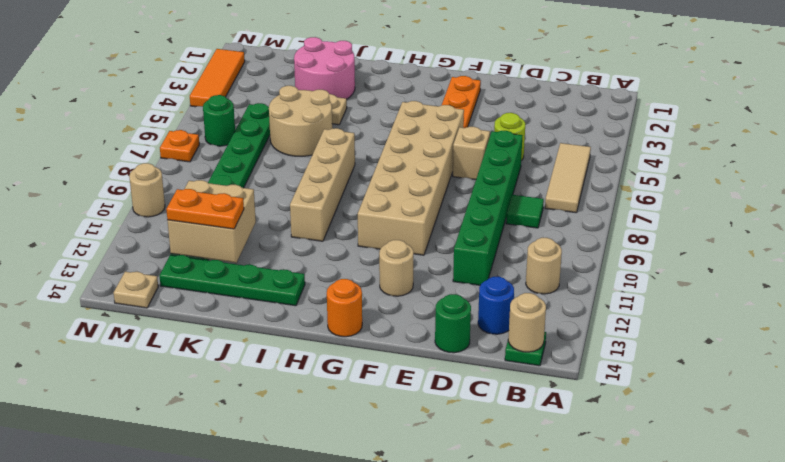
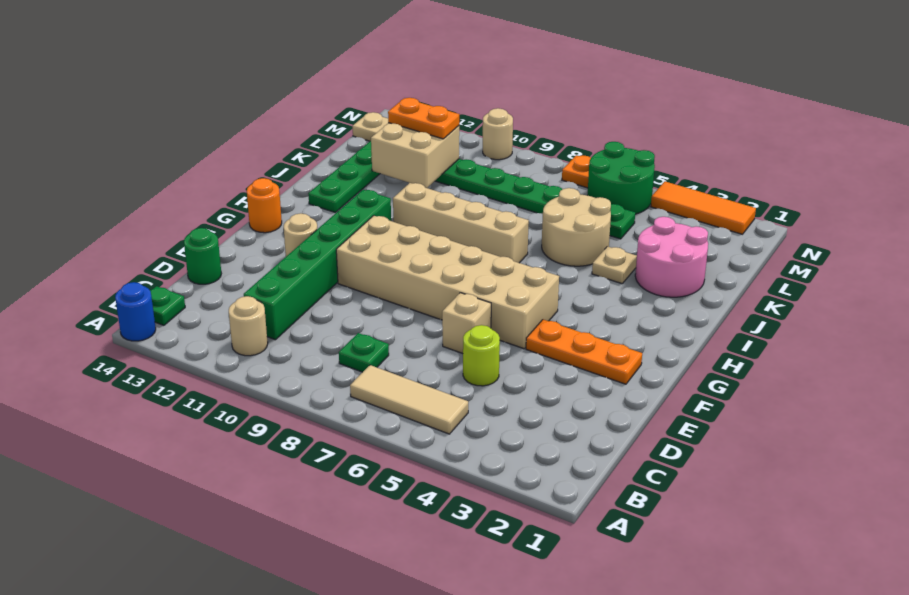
tan round brick B14 level 2 -> none
green tile C8 level 1 -> green plate C8 level 1
blue round brick C13 level 1 -> blue round brick A14 level 1
green brick D6:D11 level 1 -> green brick C11:H11 level 1
orange plate K12:L12 level 3 -> orange plate L11:L12 level 3
green round brick M6 level 1 -> green round brick M5:N6 level 1

